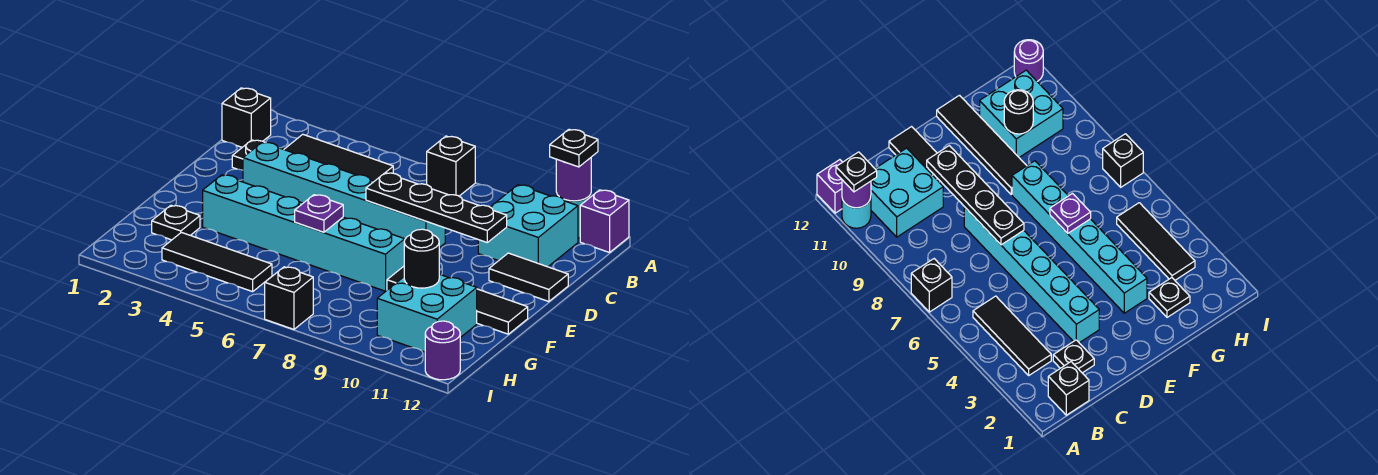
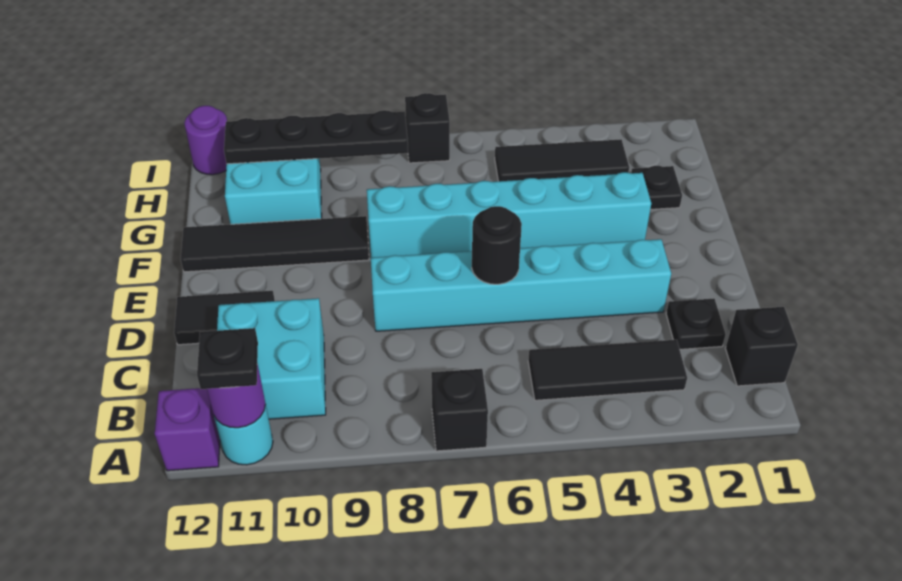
black plate D7:D10 level 2 -> black plate H8:H11 level 2
purple plate F6 level 2 -> none
black round brick G10 level 2 -> black round brick D6 level 2

